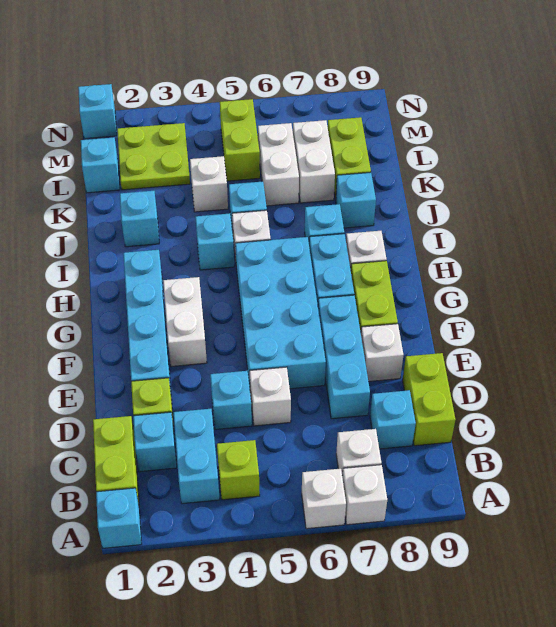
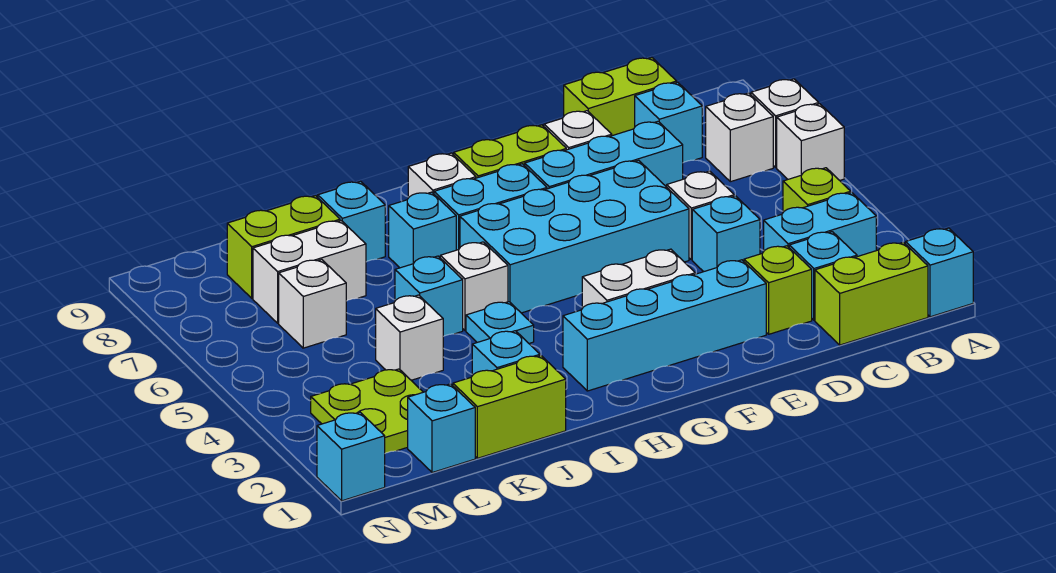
cyan brick I4 level 1 -> cyan plate I4 level 1
white brick K6:L6 level 1 -> white brick L6 level 1
lime brick L5:M5 level 1 -> lime brick J1:K1 level 1

